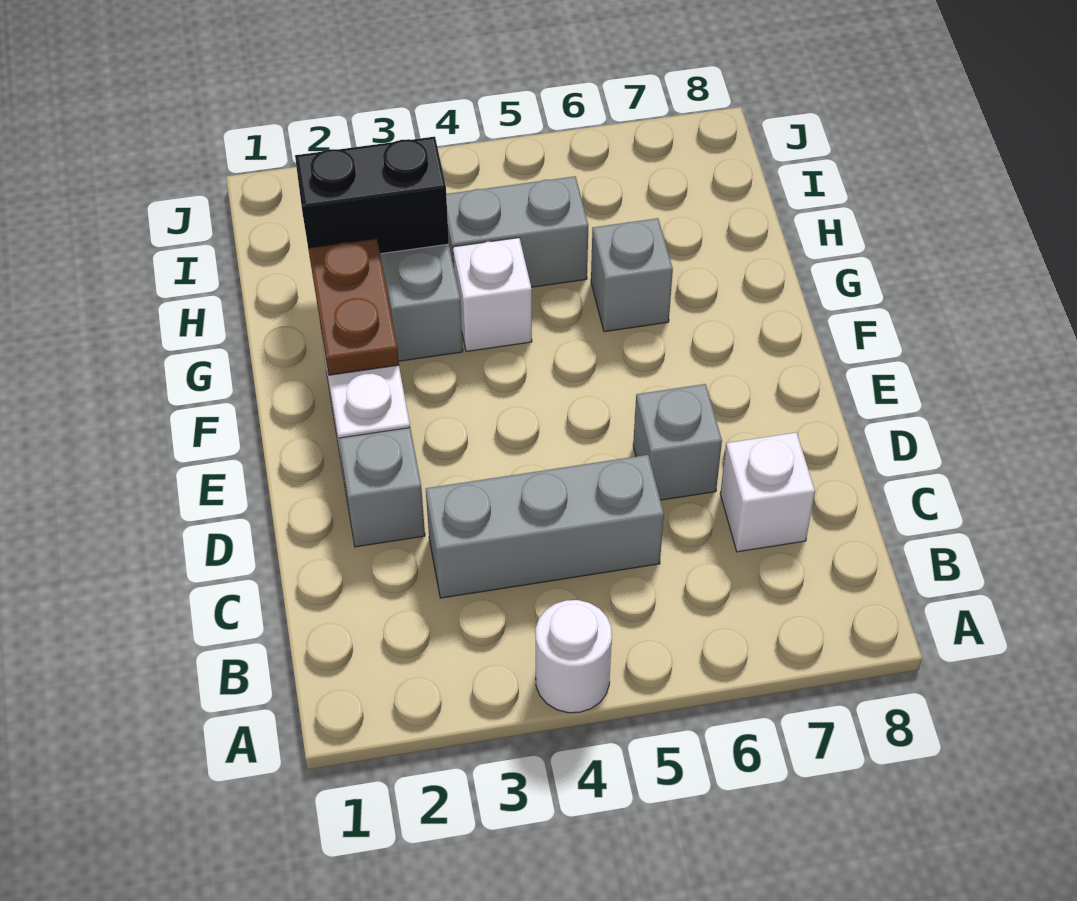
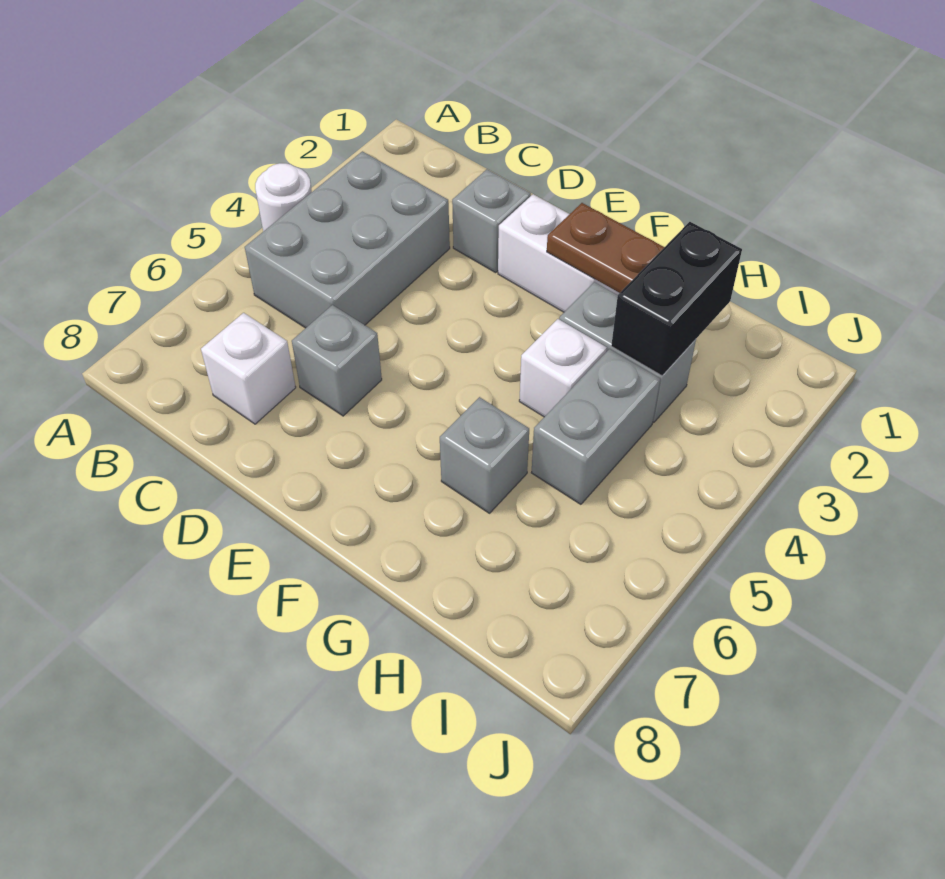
grey brick C3:C5 level 1 -> grey brick B3:C5 level 1

